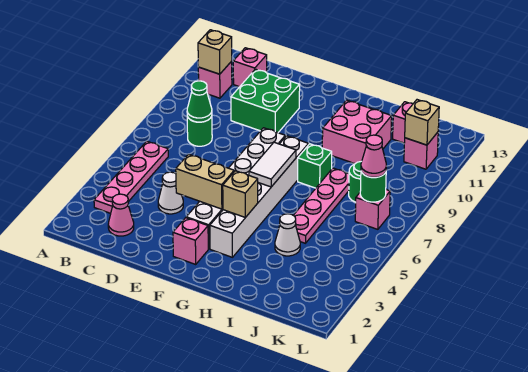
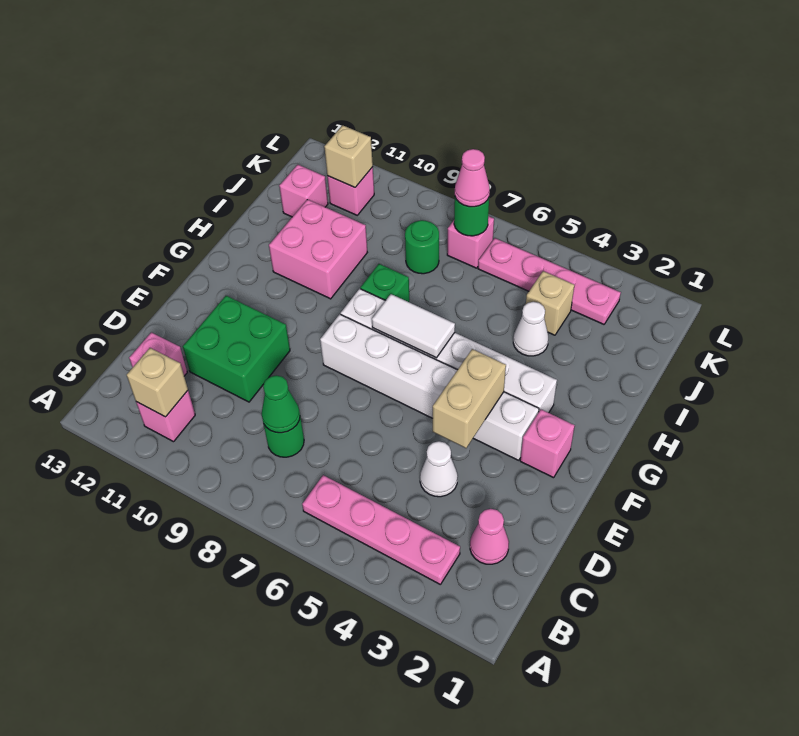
tan brick G4 level 2 -> tan brick J4 level 1
pink plate I5:I8 level 1 -> pink plate K3:K6 level 1

